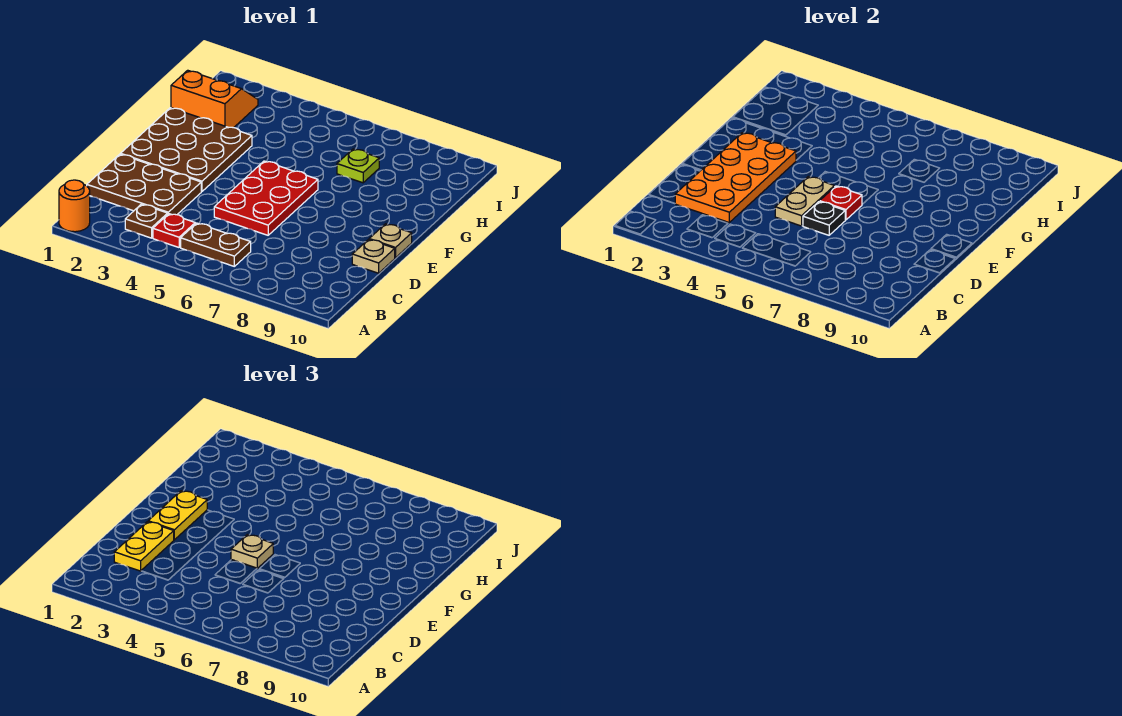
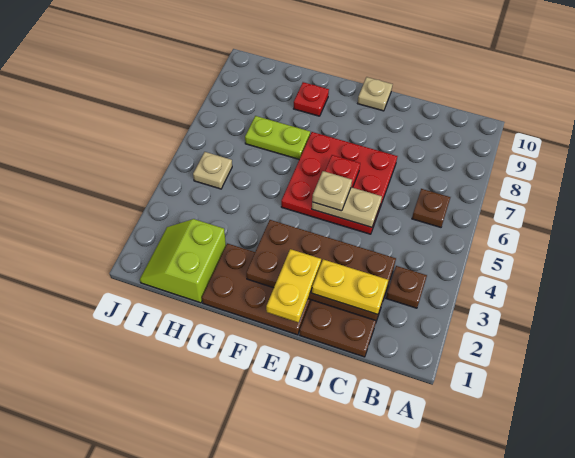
orange round brick A1 level 1 -> none
red plate B4 level 1 -> red plate G9 level 1
brown plate B5:B6 level 1 -> brown plate B6 level 1
orange plate C2:F3 level 2 -> brown plate C2:F3 level 2
red plate D5:F6 level 1 -> red plate D5:F7 level 1
black plate D6 level 2 -> none
tan plate D10 level 1 -> tan plate I5 level 1
brown plate E1:G3 level 1 -> brown plate E1:G2 level 1
yellow plate E2:F2 level 3 -> yellow plate E1:E2 level 3
orange slope H1:I2 level 1 top H -> lime slope H1:I2 level 1 top H
lime plate H7 level 1 -> lime plate G7:H7 level 1

